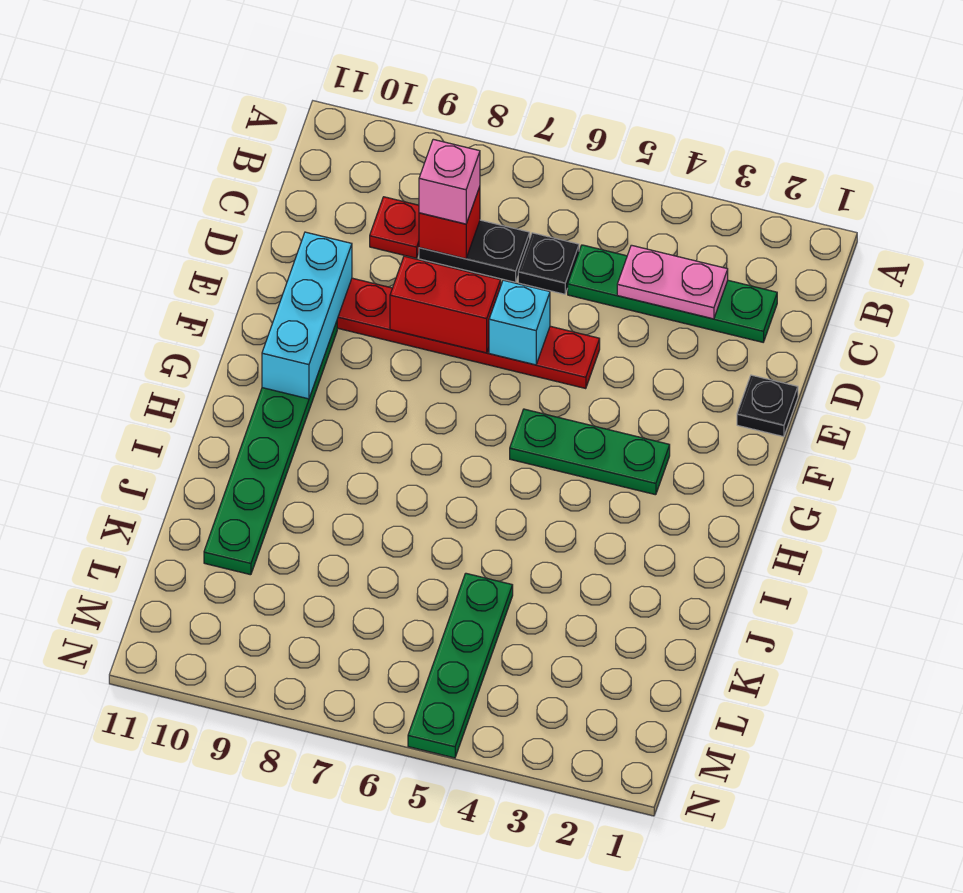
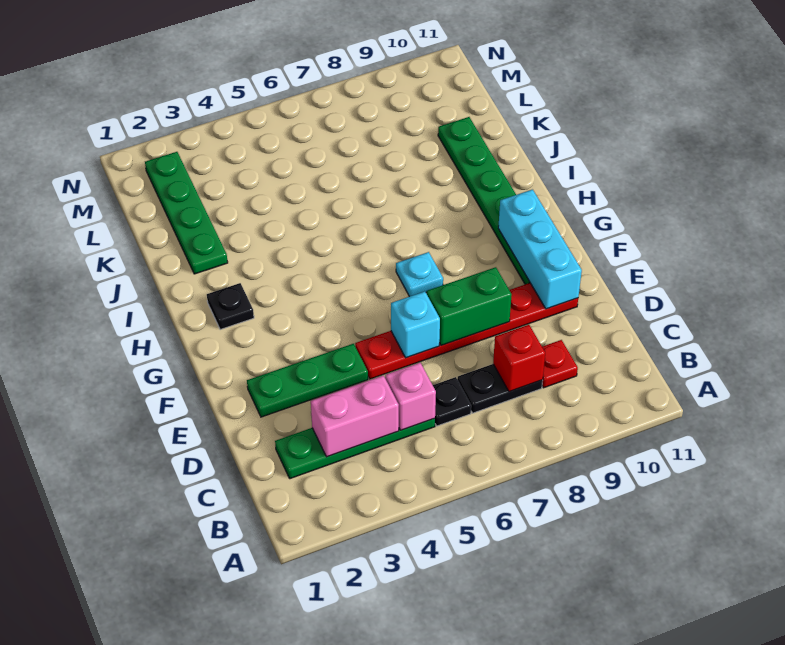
pink plate C3:C4 level 2 -> pink brick C3:C4 level 2
pink brick C8 level 3 -> pink brick C5 level 2
black plate E1 level 1 -> black plate H2 level 1
red brick E7:E8 level 2 -> green brick E7:E8 level 2
green plate G3:G5 level 1 -> green plate E2:E4 level 1
none -> cyan plate G7 level 1
green plate K5:N5 level 1 -> green plate J2:M2 level 1

